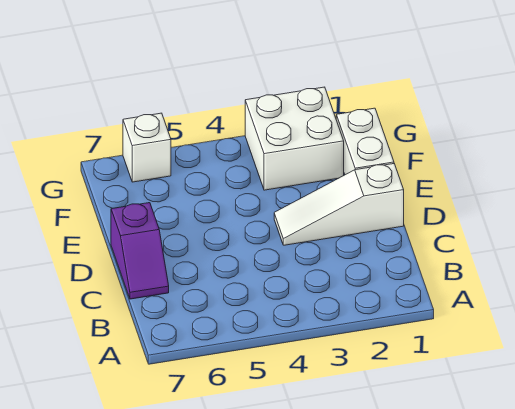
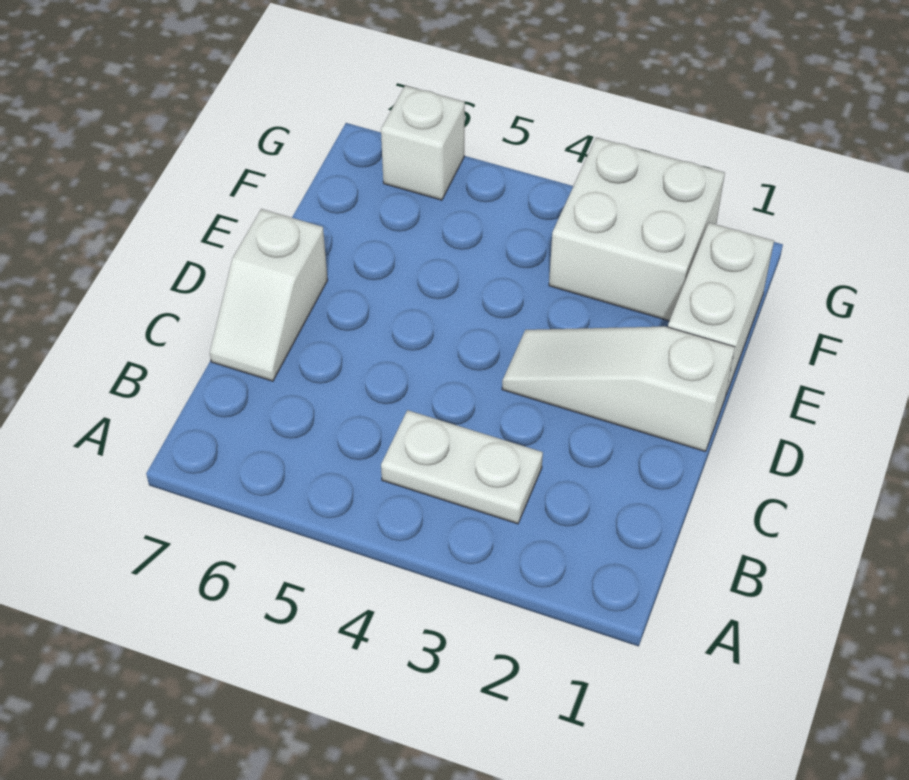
none -> white plate B3:B4 level 1
purple slope C7:D7 level 1 top D -> white slope C7:D7 level 1 top D

